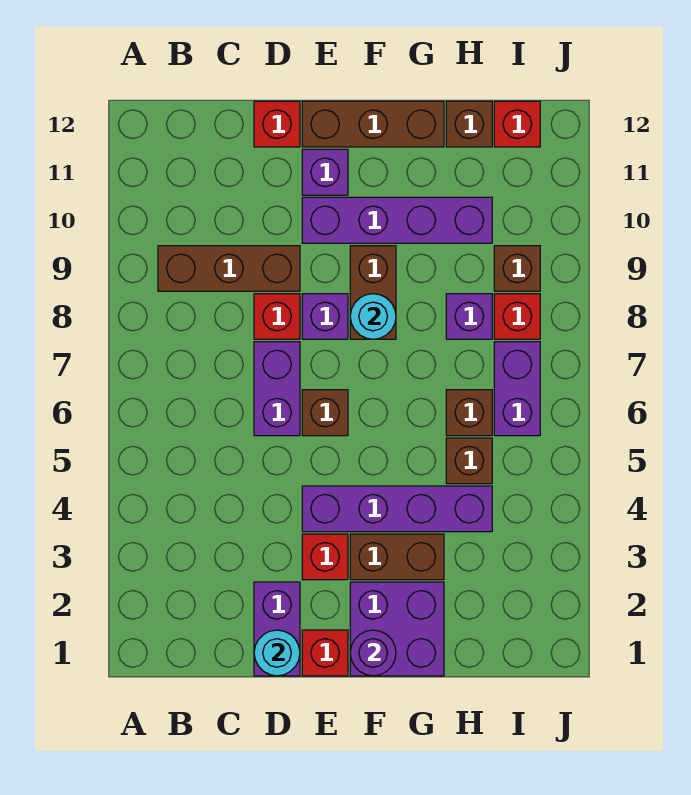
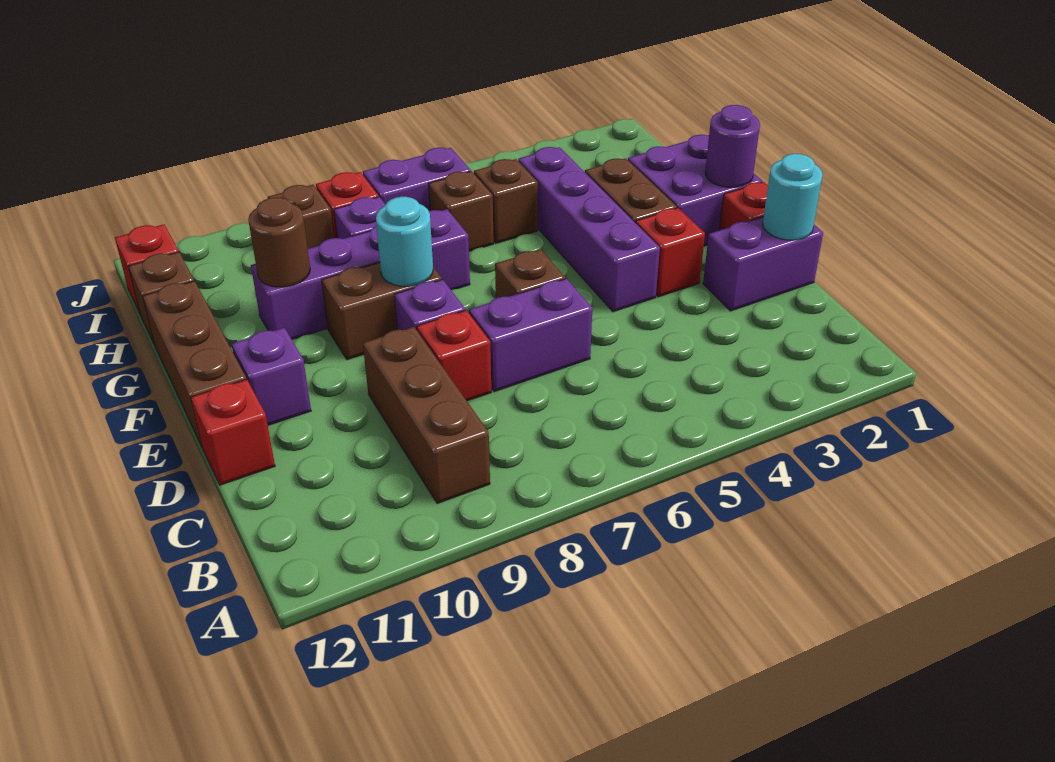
purple brick E10:H10 level 1 -> purple brick G7:G10 level 1
none -> brown round brick G10 level 2

